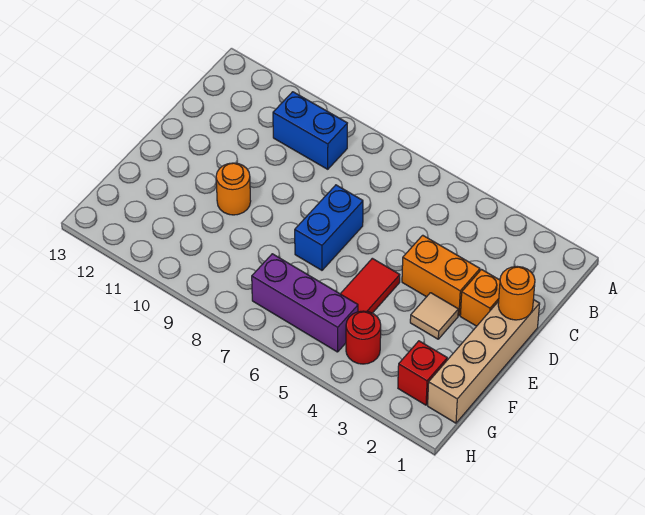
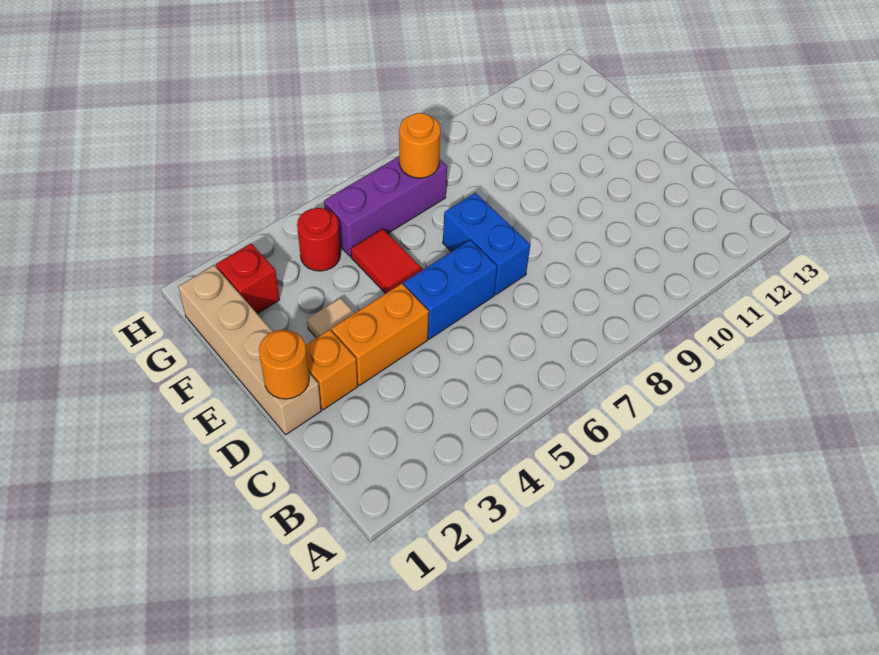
blue brick B9:B10 level 1 -> blue brick D5:D6 level 1
orange round brick E10 level 1 -> orange round brick G7 level 2

